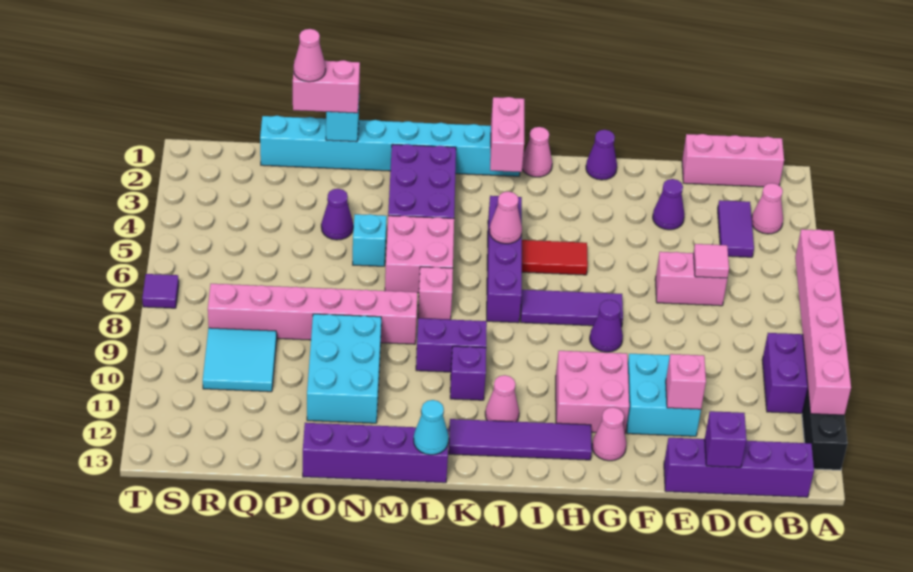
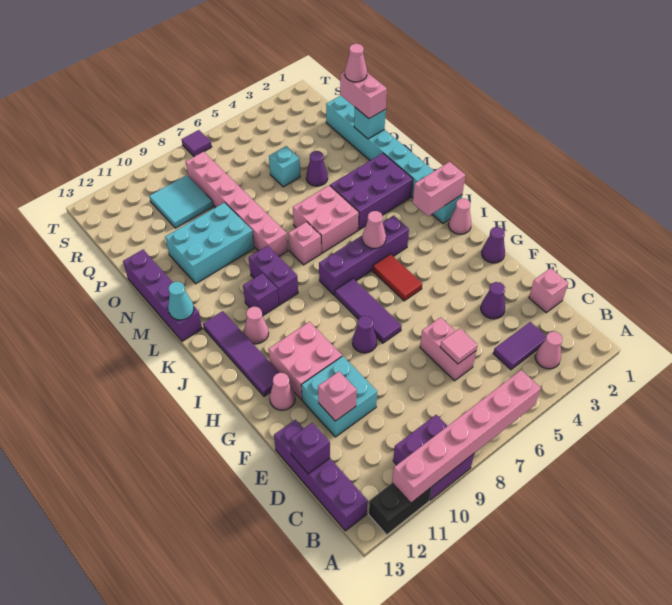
pink brick B1:D1 level 1 -> pink brick D1 level 1
cyan brick N5 level 1 -> cyan brick P5 level 1

